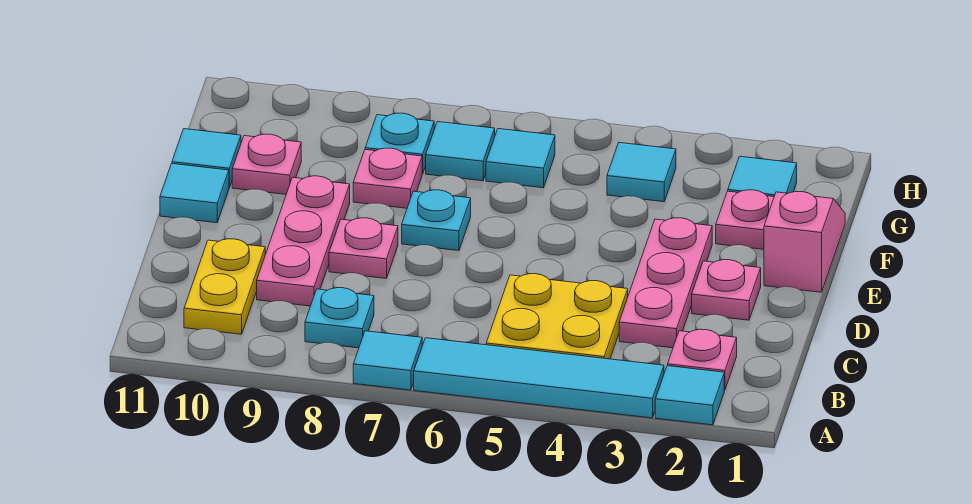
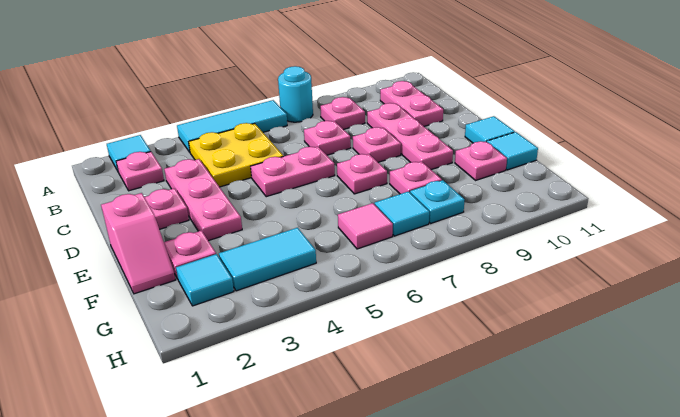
cyan tile A3:A6 level 1 -> cyan tile A4:A6 level 1
cyan tile A7 level 1 -> cyan round brick A7 level 1
cyan plate B8 level 1 -> pink plate B8 level 1
yellow plate B10:C10 level 1 -> pink plate B10:C10 level 1
none -> pink plate C7 level 1
none -> pink plate D5:D6 level 1
cyan plate E7 level 1 -> pink plate E7 level 1
cyan tile G4 level 1 -> cyan tile G3:G4 level 1
cyan tile G6 level 1 -> pink tile G6 level 1

